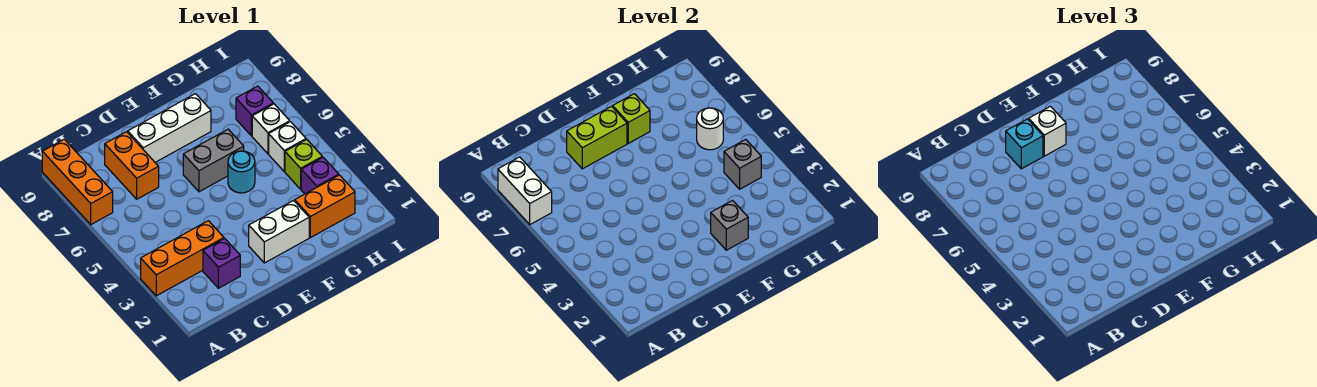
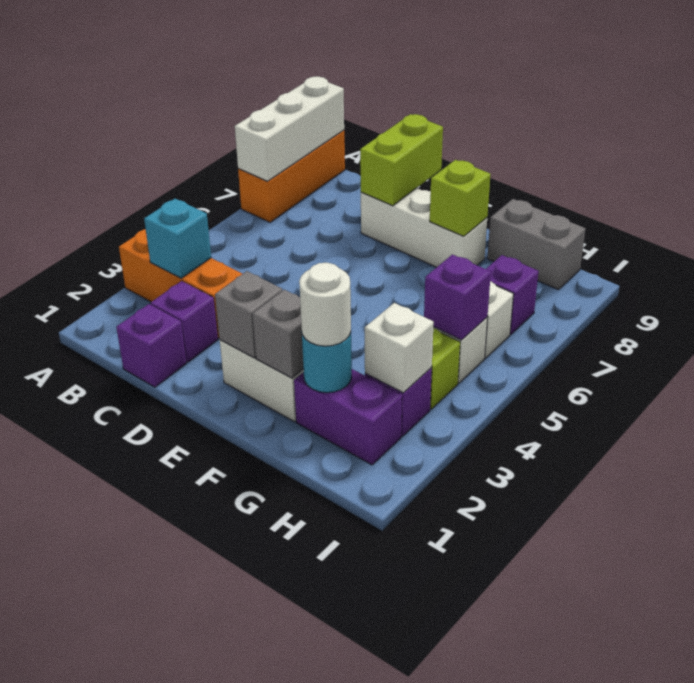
white brick A7:A8 level 2 -> white brick A7:A9 level 2
none -> purple brick C1 level 1
orange brick C7:C8 level 1 -> none
lime brick D8:E8 level 2 -> lime brick D8:D9 level 2
cyan brick D8 level 3 -> cyan brick B3 level 2
grey brick E6:F6 level 1 -> grey brick G9:H9 level 1
white brick E8 level 3 -> white brick H3 level 2
cyan round brick F5 level 1 -> cyan round brick G2 level 2
orange brick G2:H2 level 1 -> purple brick G2:H2 level 1
grey brick H4 level 2 -> grey brick E2 level 2
none -> purple brick H5 level 2
white round brick H6 level 2 -> white round brick G2 level 3

